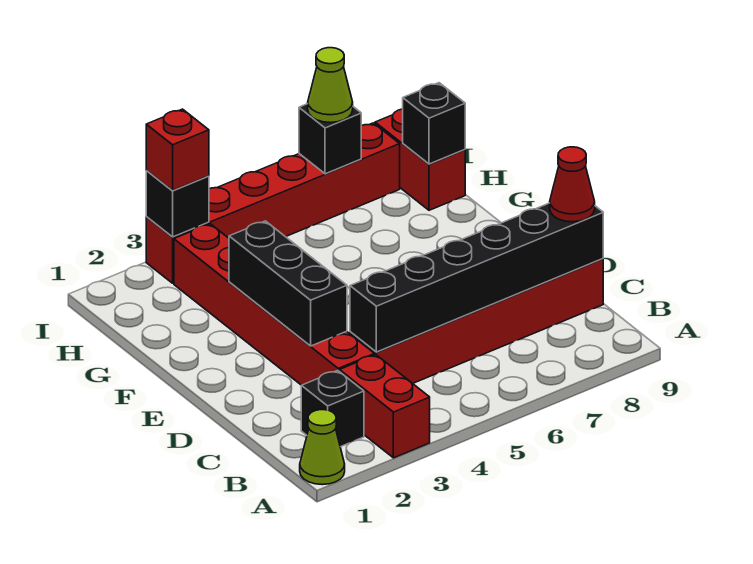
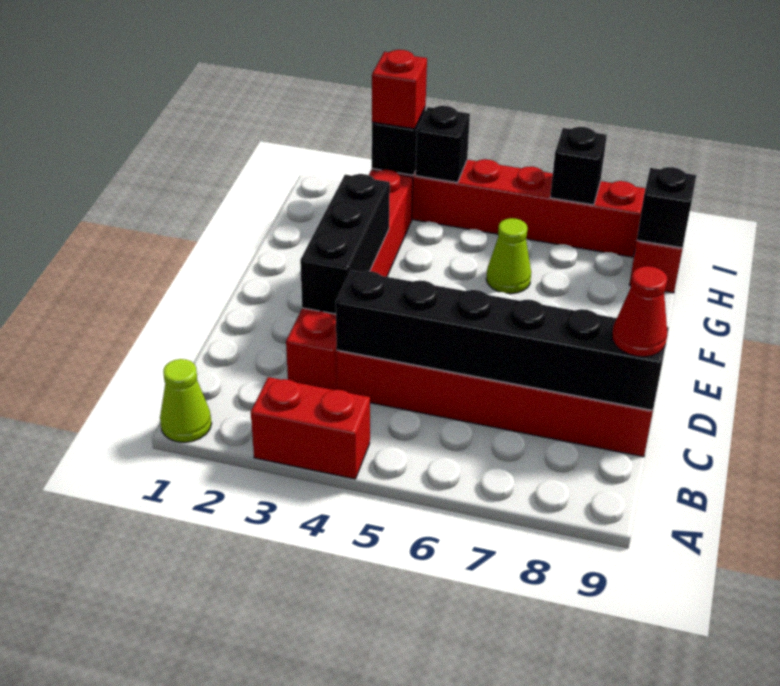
red brick A3:B3 level 1 -> red brick A3:A4 level 1
black brick B2 level 1 -> black brick I4 level 2
lime cone I7 level 3 -> lime cone G6 level 1

